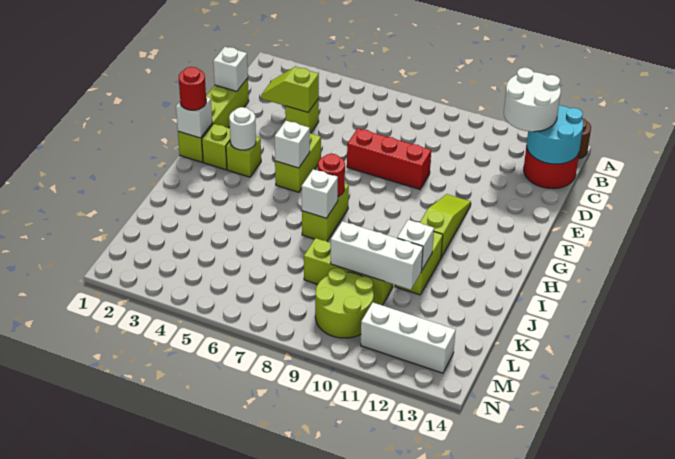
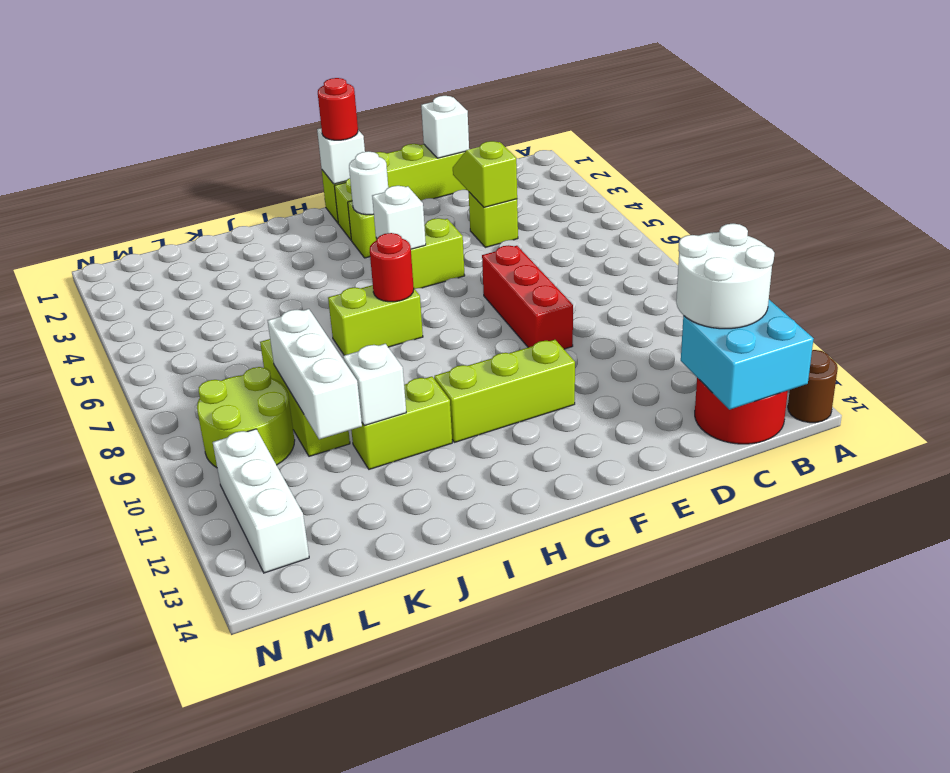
cyan round brick B13:C14 level 2 -> cyan brick B13:C14 level 2
lime slope F11:H11 level 1 top H -> lime brick F11:H11 level 1
white brick I7 level 2 -> none

